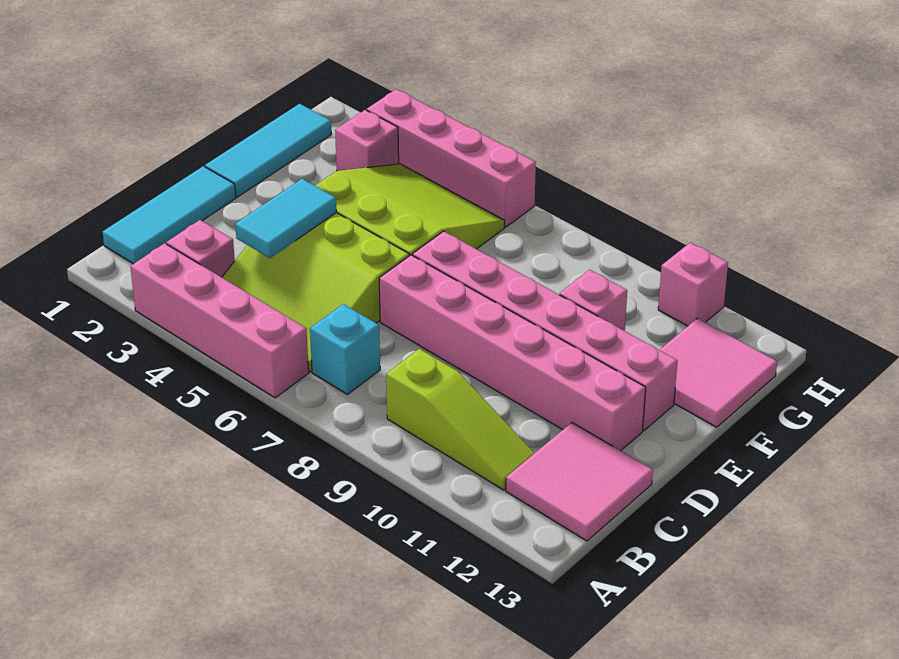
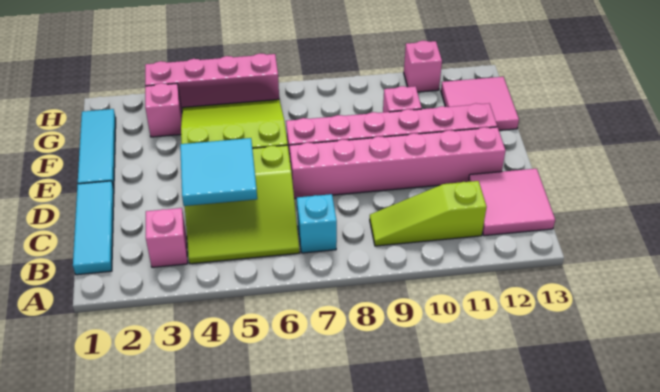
pink brick A3:A6 level 1 -> none
lime slope B9:B11 level 1 top 9 -> lime slope B9:B11 level 1 top 11
cyan tile C4:D4 level 2 -> cyan tile C4:D5 level 2

